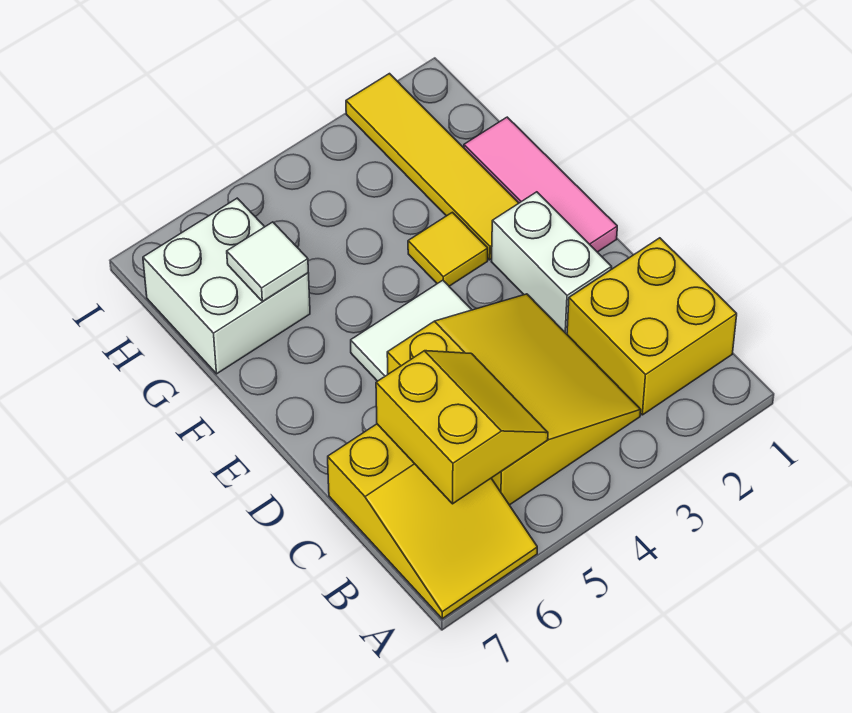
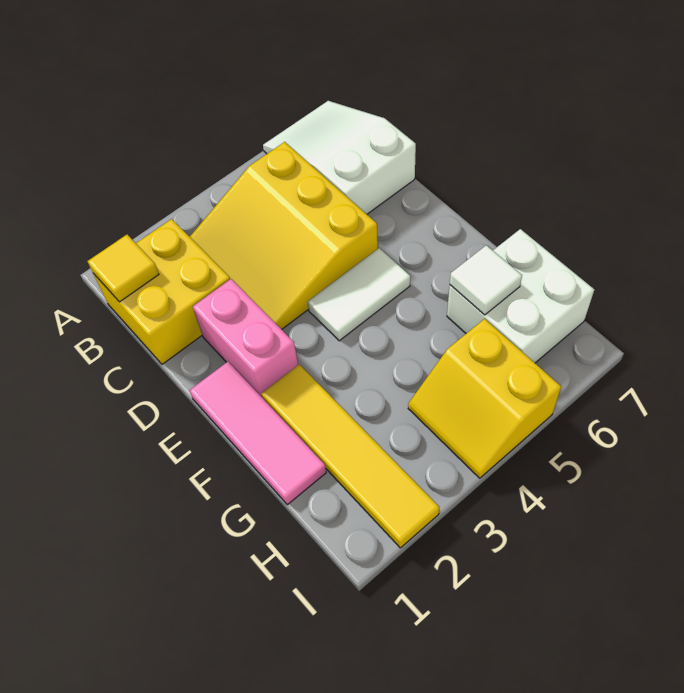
yellow slope A6:C7 level 1 top C -> white slope A6:C7 level 1 top C
yellow slope B5:C6 level 2 top 6 -> yellow slope H4:I5 level 1 top 5
white brick D2:E2 level 1 -> pink brick D2:E2 level 1
yellow tile F3 level 1 -> yellow tile B1 level 2

